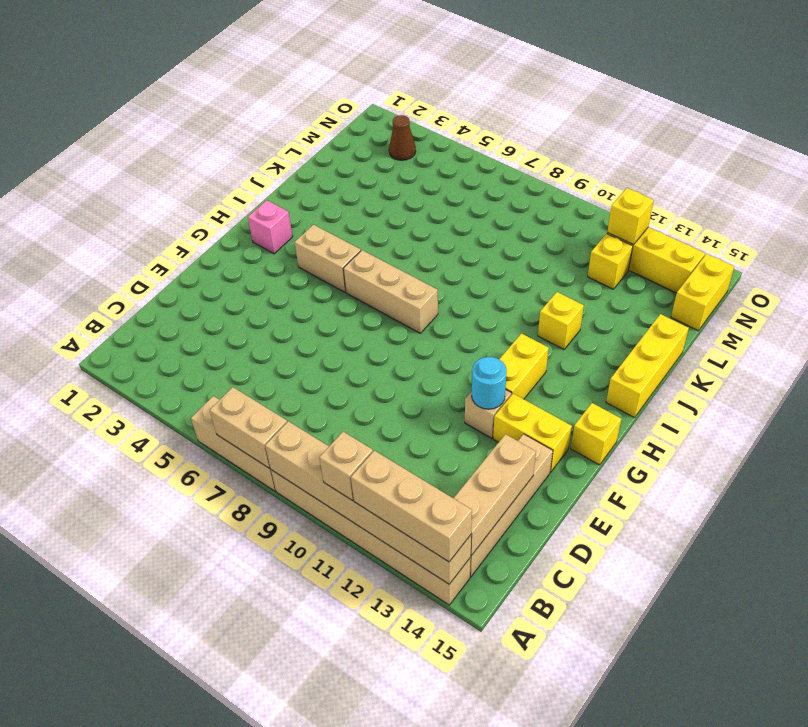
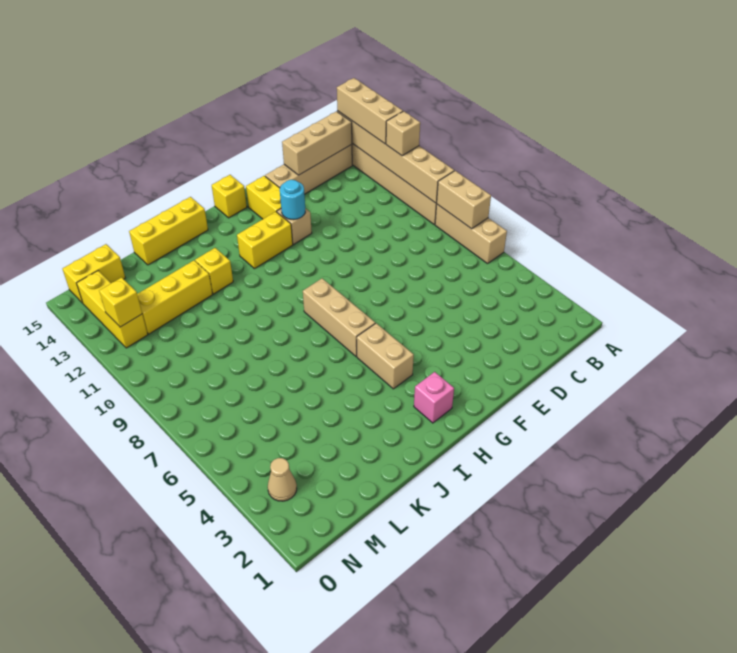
yellow brick M12 level 1 -> yellow brick K12:M12 level 1
brown cone N3 level 1 -> tan cone N3 level 1

